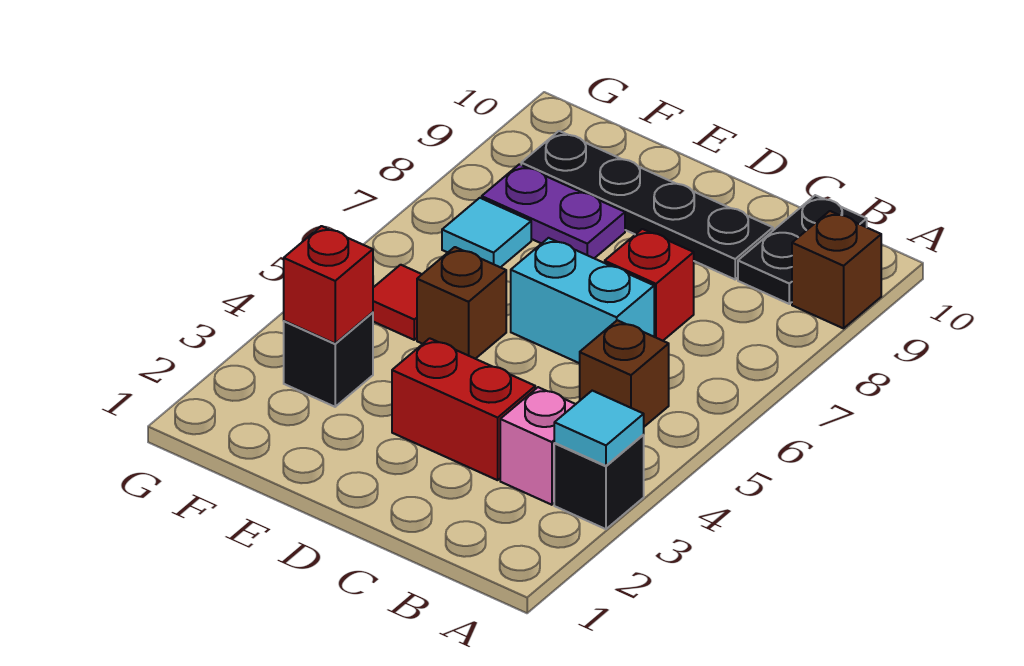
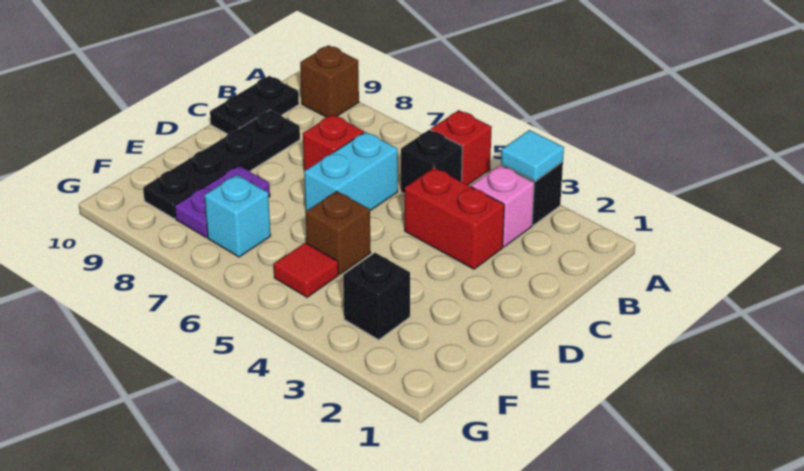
brown brick B5 level 1 -> black brick B5 level 1
black plate B9:B10 level 1 -> black plate B10:C10 level 1
red brick C3:D3 level 1 -> red brick C3:C4 level 1
red brick F3 level 2 -> red brick A5 level 1
cyan tile F7 level 1 -> cyan brick F7 level 1

